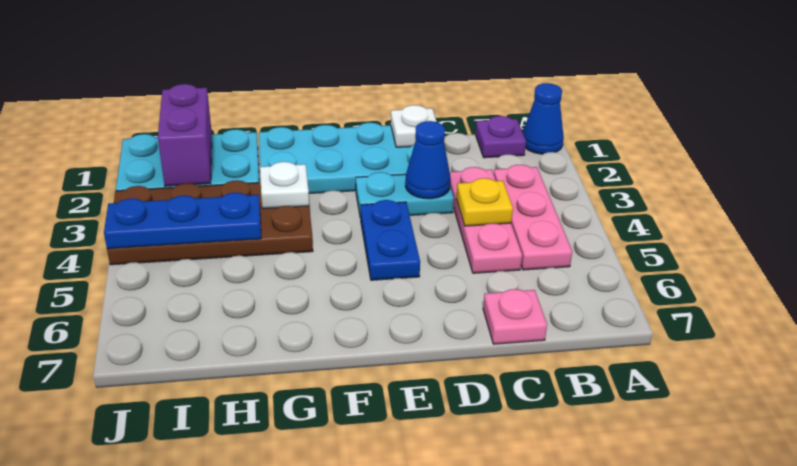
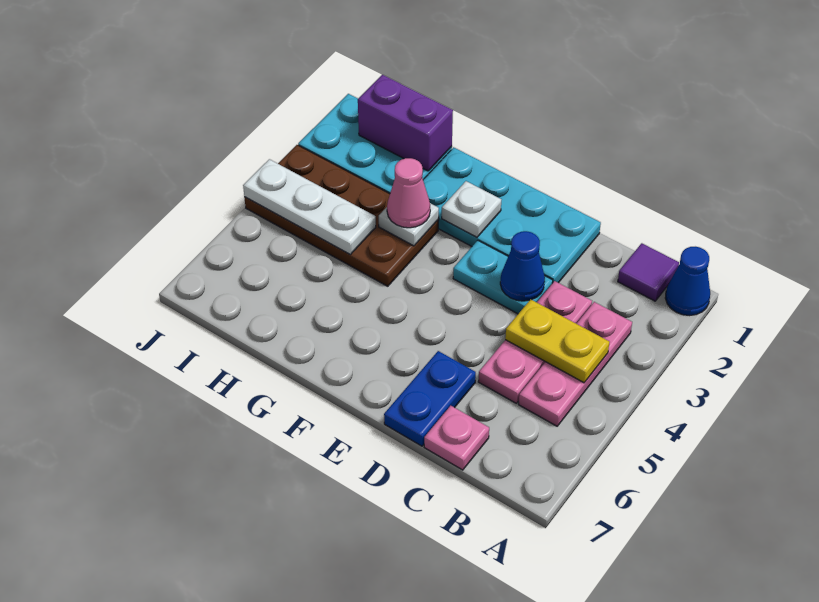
purple plate B1 level 1 -> purple tile B1 level 1
yellow plate C4 level 2 -> yellow plate B4:C4 level 2
white plate D1 level 2 -> white plate F2 level 2
blue plate E4:E5 level 1 -> blue plate D6:D7 level 1
none -> pink cone G3 level 3
blue plate H4:J4 level 2 -> white plate H4:J4 level 2
purple brick I1:I2 level 2 -> purple brick H1:I1 level 2

